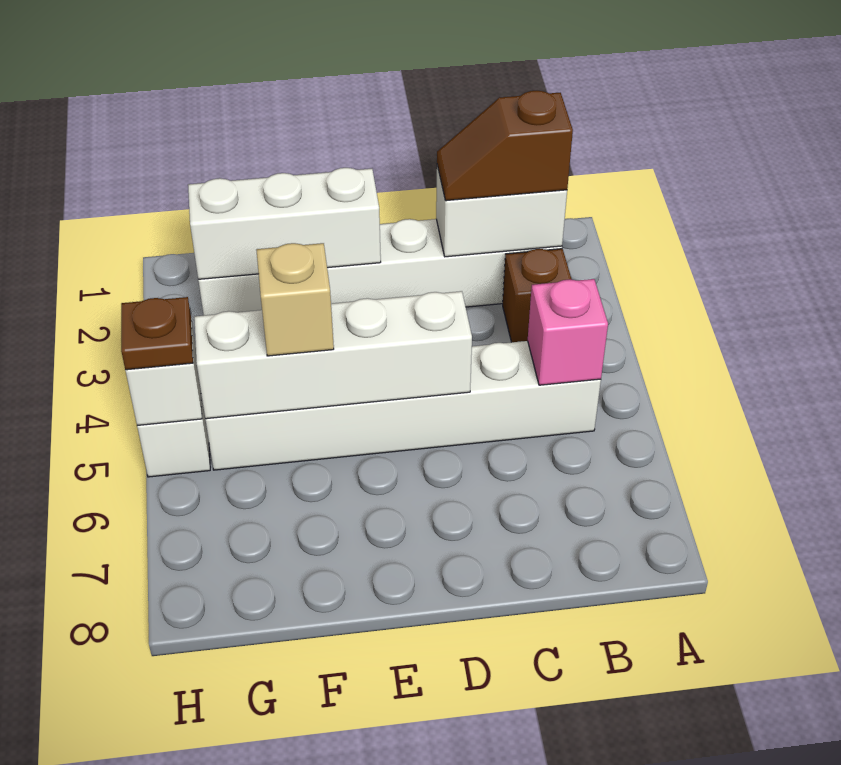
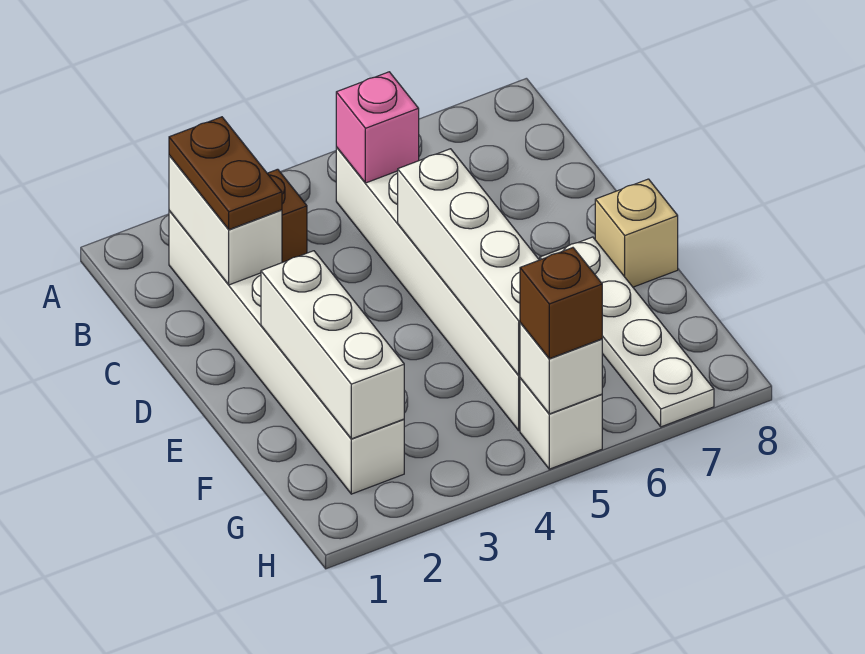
brown slope B2:C2 level 3 top B -> brown plate B2:C2 level 3
none -> white plate E7:H7 level 1
tan brick F5 level 3 -> tan brick E8 level 1
brown plate H5 level 3 -> brown brick H5 level 3

